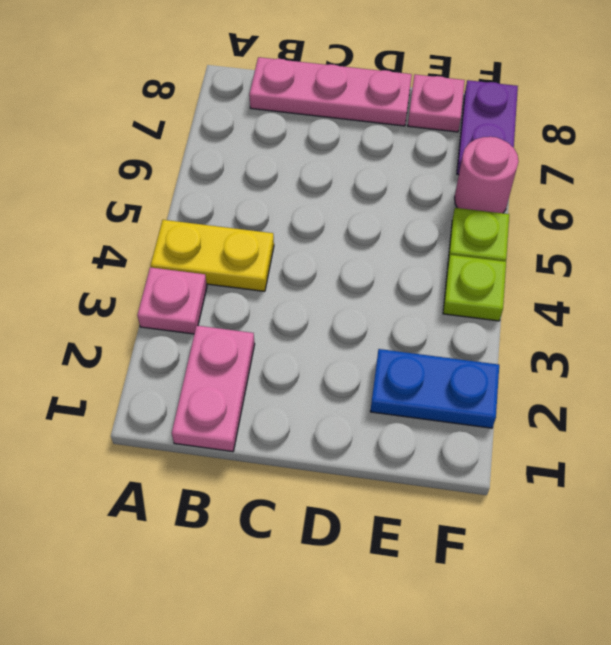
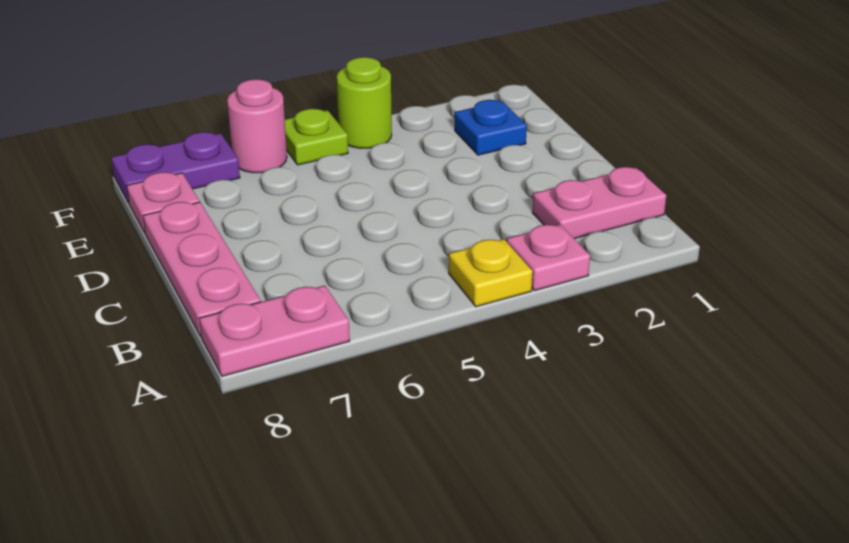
yellow plate A4:B4 level 1 -> yellow plate A4 level 1
none -> pink plate A7:A8 level 1
blue plate E2:F2 level 1 -> blue plate E2 level 1
lime plate F4 level 1 -> lime round brick F4 level 1

